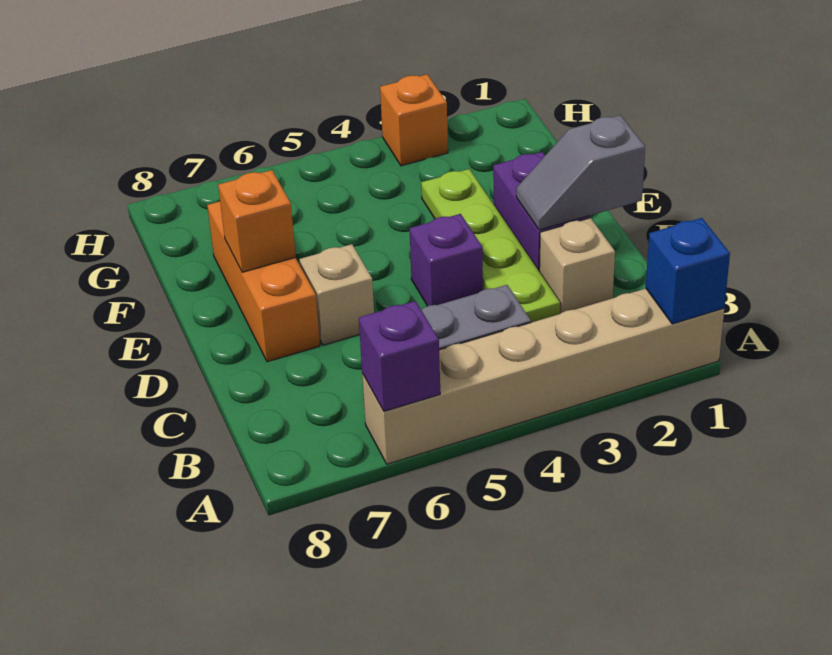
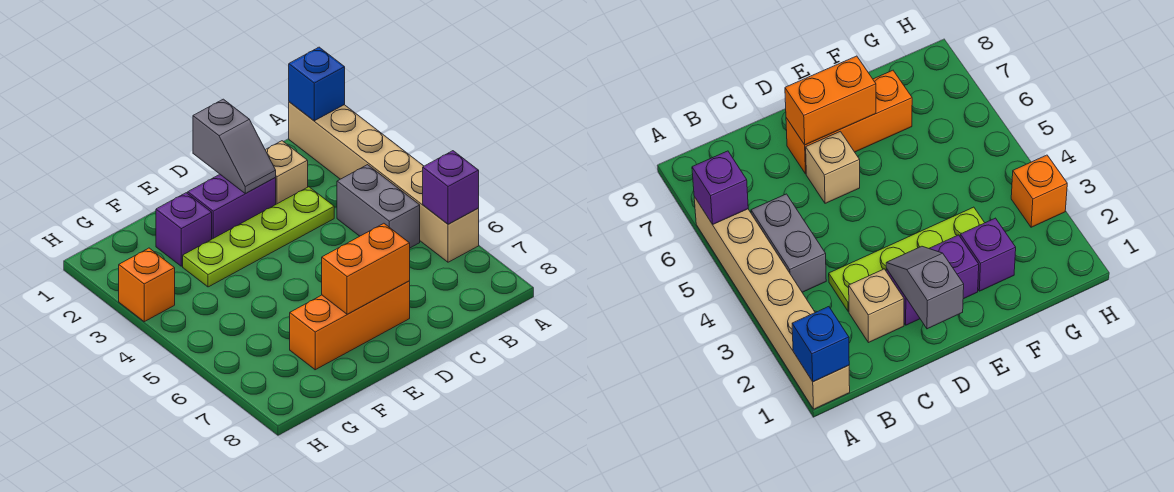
purple brick D4 level 1 -> purple brick F2 level 1
orange brick E7 level 2 -> orange brick D7:E7 level 2

